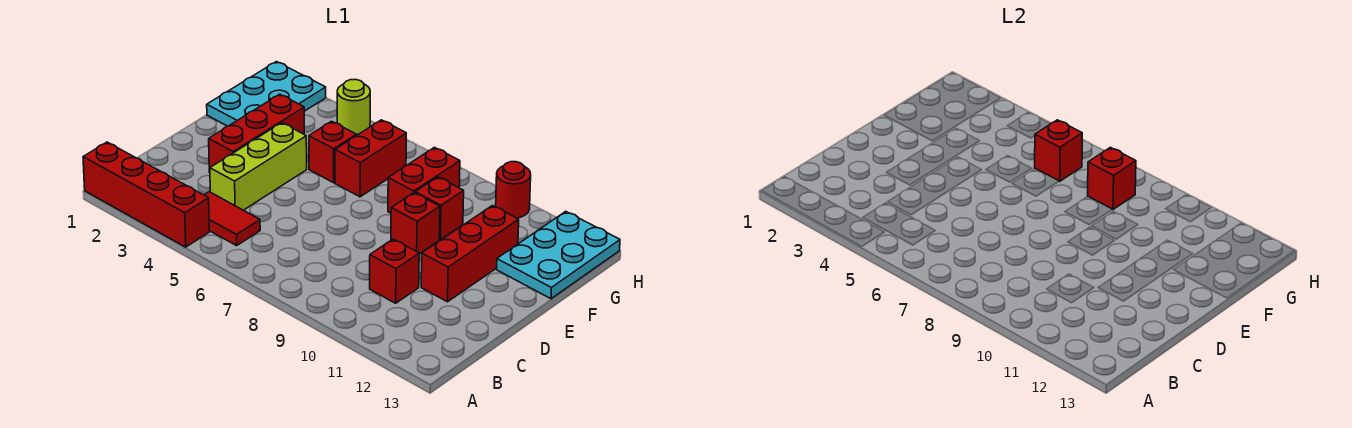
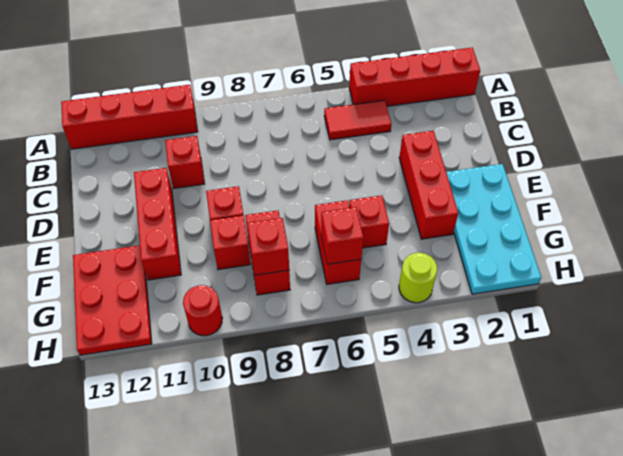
none -> red brick A10:A13 level 1
lime brick C4:E4 level 1 -> none
cyan plate F1:H2 level 1 -> cyan plate E1:H2 level 1
cyan plate F12:H13 level 1 -> red plate F12:H13 level 1

